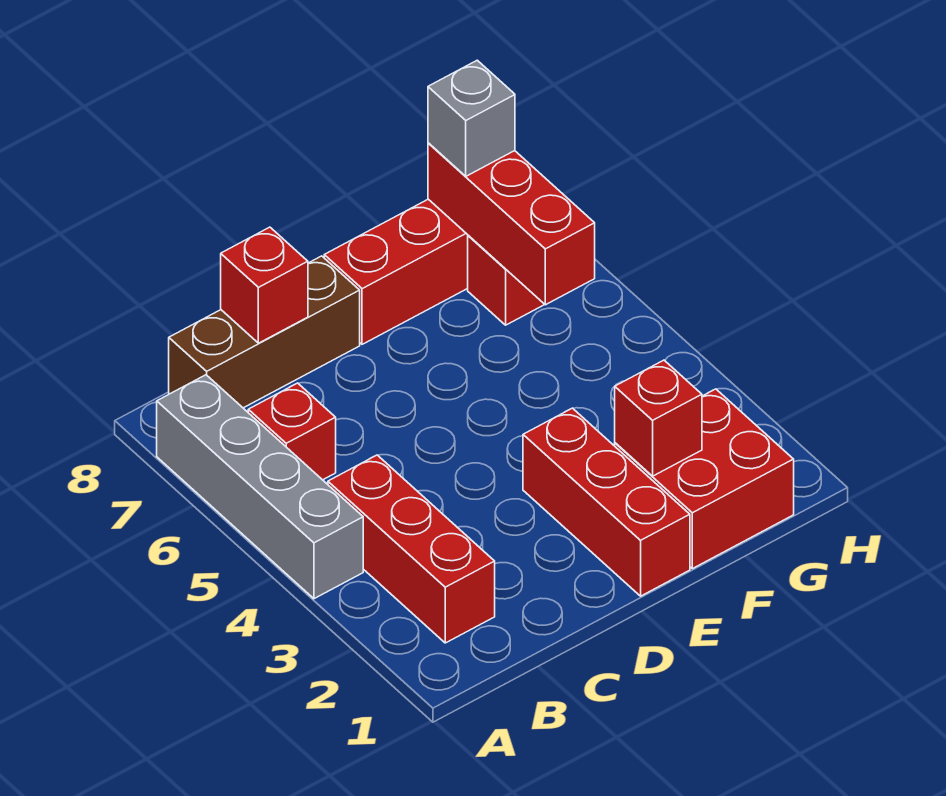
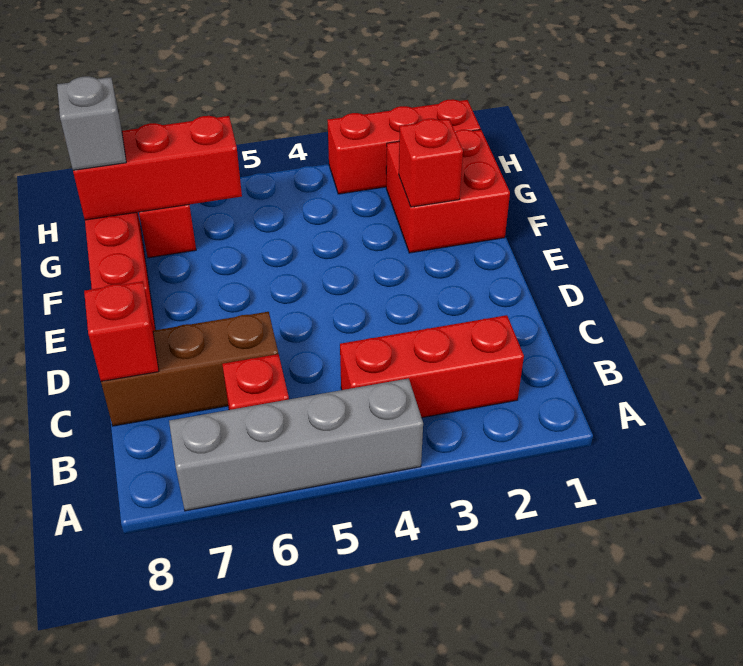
brown brick B8:D8 level 1 -> brown brick C6:C8 level 1
red brick E1:E3 level 1 -> red brick H1:H3 level 1

